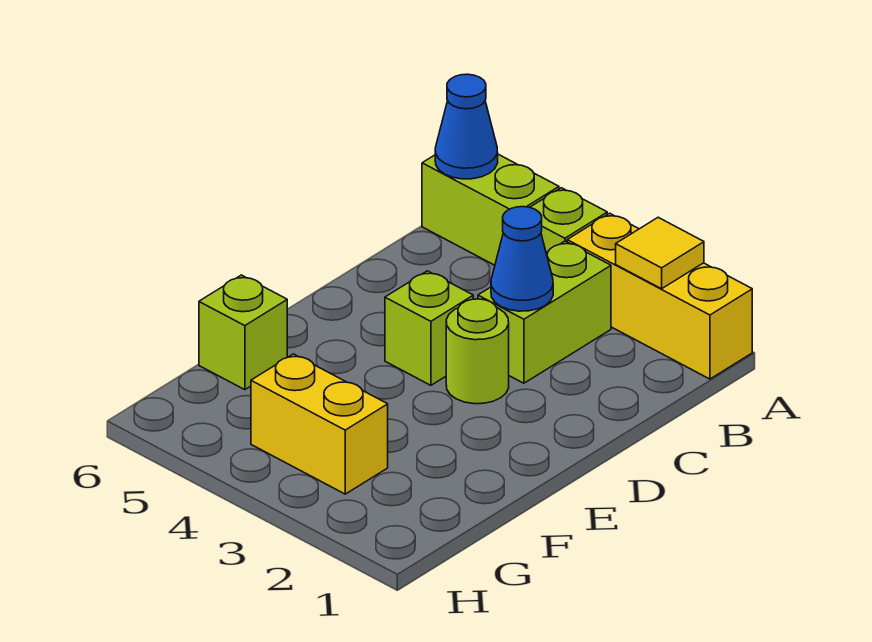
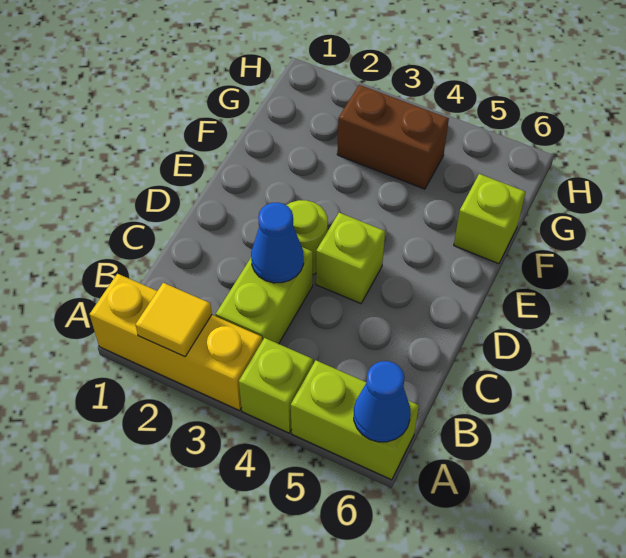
yellow brick G3:G4 level 1 -> brown brick G3:G4 level 1

